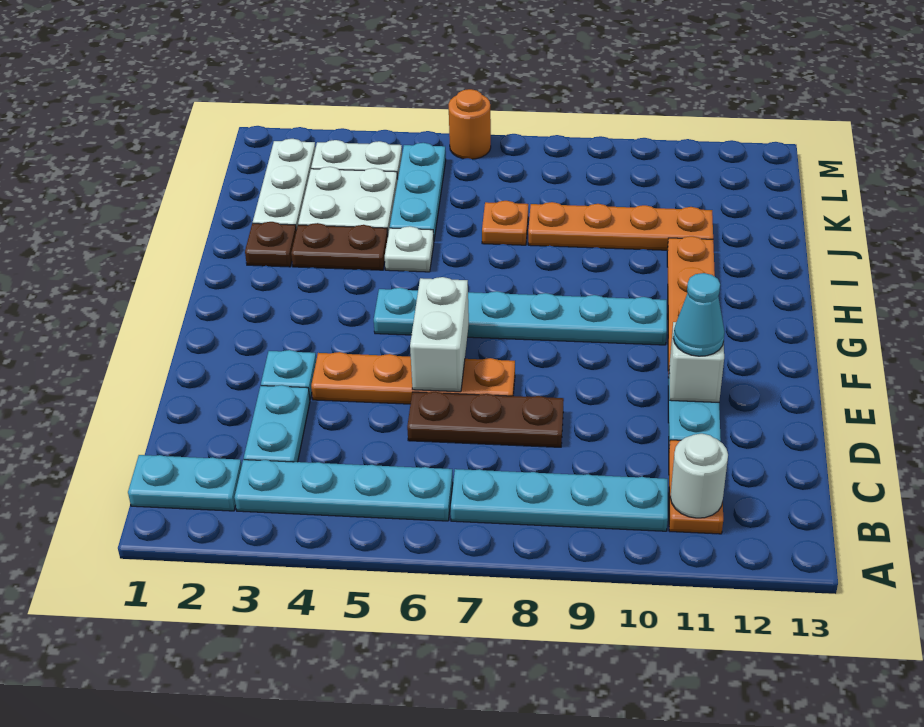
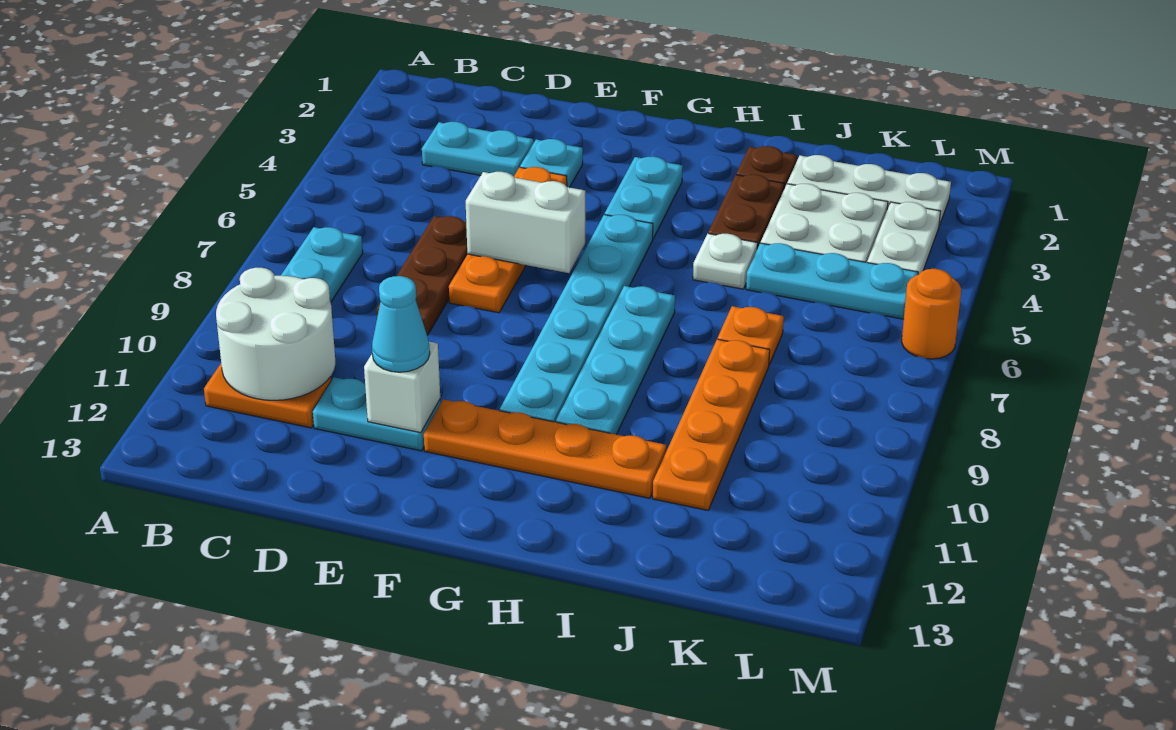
cyan plate B1:B2 level 1 -> cyan plate G3:G4 level 1
cyan plate B3:B6 level 1 -> cyan plate H7:H10 level 1
white round brick B11 level 2 -> white round brick B10:C11 level 2

